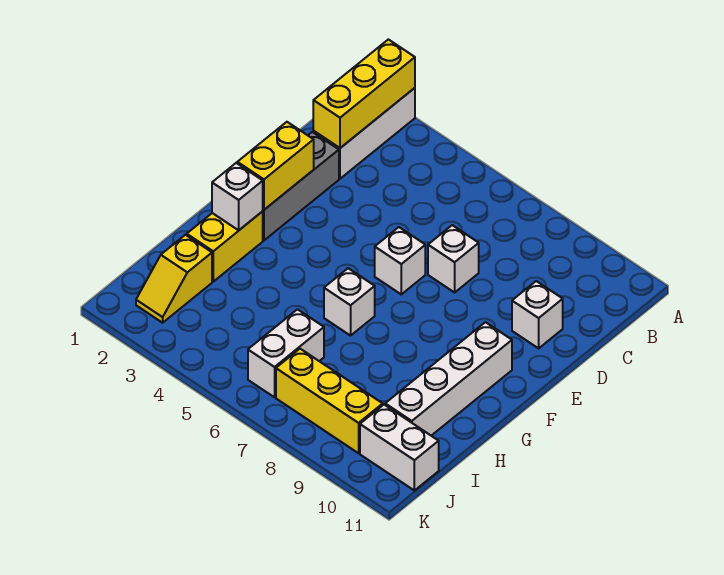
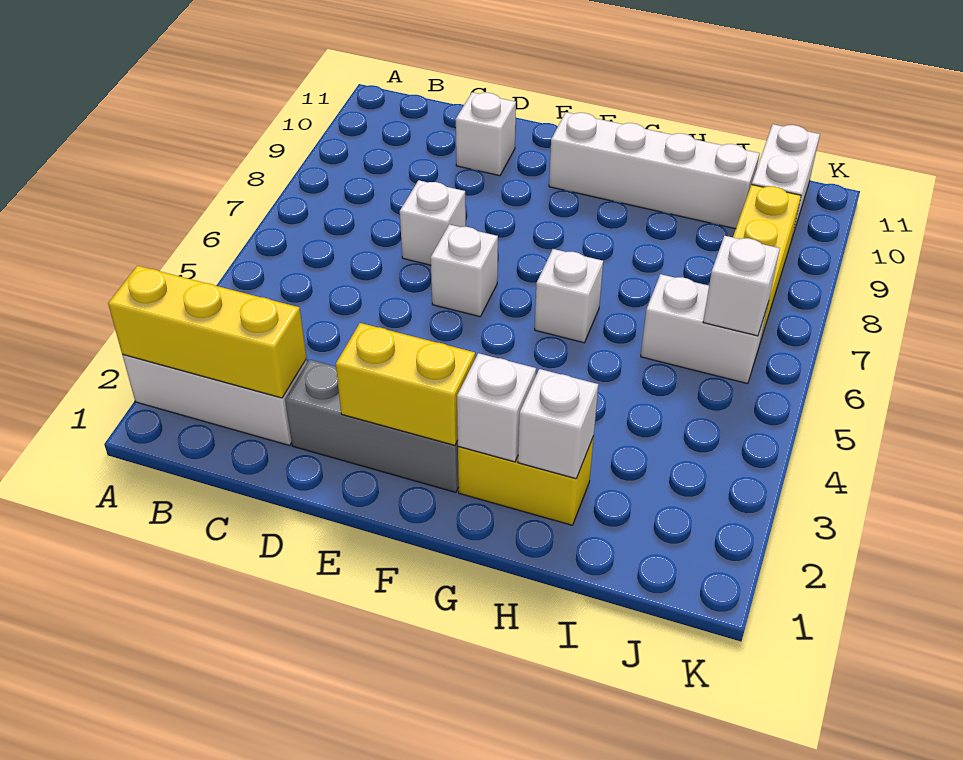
none -> white brick H2 level 2
yellow slope I2:J2 level 1 top I -> none
none -> white brick J6 level 2

